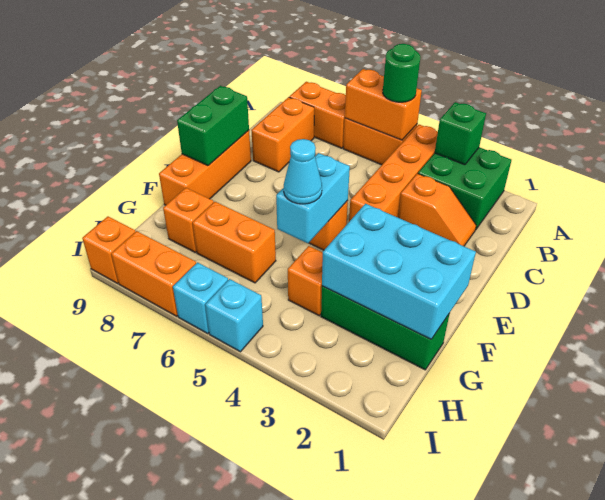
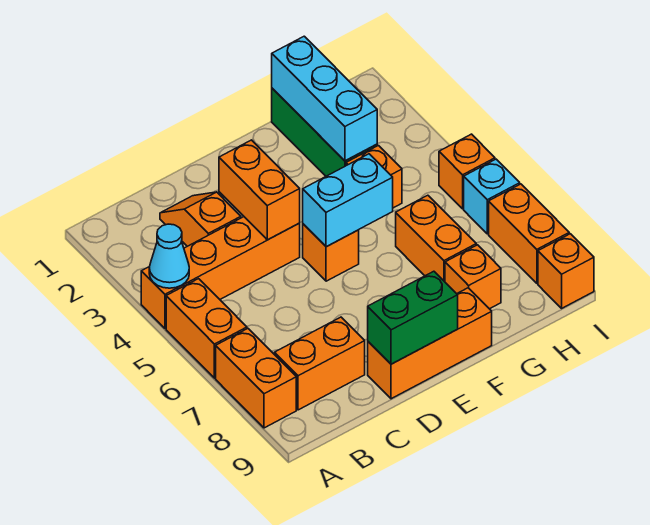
green brick A2:B3 level 1 -> none
green brick A3 level 2 -> none
orange brick A5:A6 level 2 -> orange brick D3:D4 level 2
green round brick A5 level 3 -> none
cyan brick F1:G3 level 2 -> cyan brick G1:G3 level 2
cyan cone F5 level 3 -> cyan cone A4 level 2
cyan brick I5 level 1 -> orange brick I5 level 1

